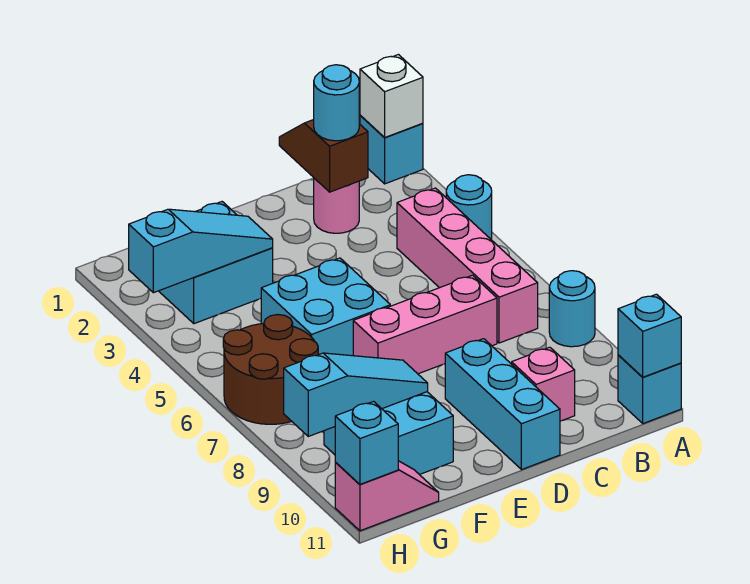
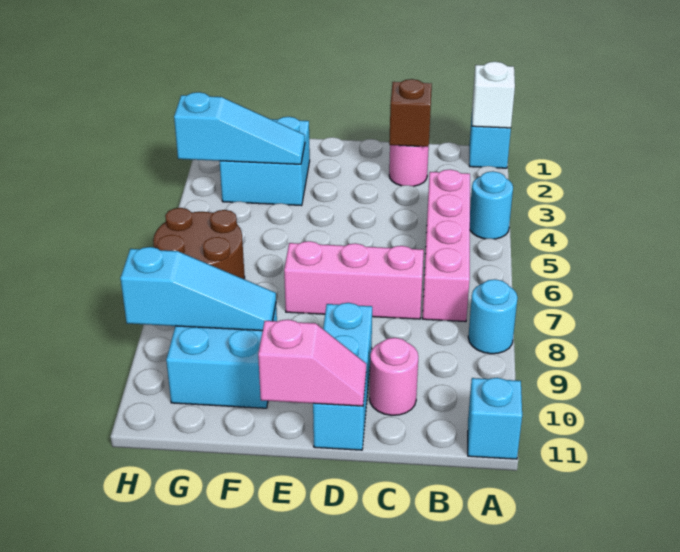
cyan brick A11 level 2 -> none
cyan round brick C2 level 3 -> none
pink brick C10 level 1 -> pink round brick C10 level 1
cyan brick E5:F6 level 1 -> none
pink slope G11:H11 level 1 top H -> pink slope D11:E11 level 2 top E
cyan brick H11 level 2 -> none

